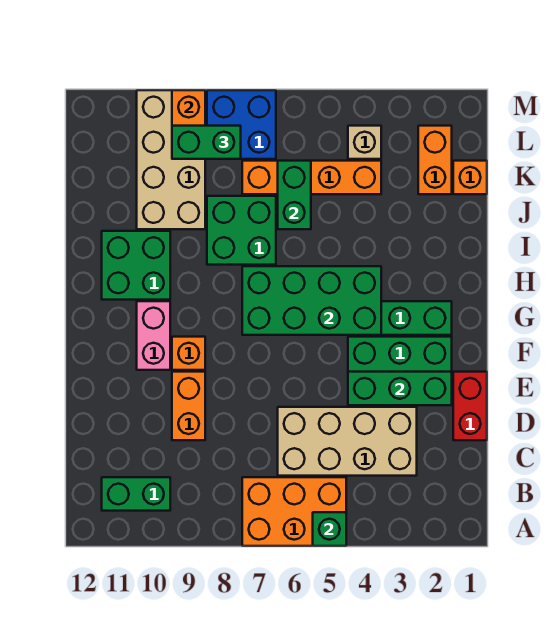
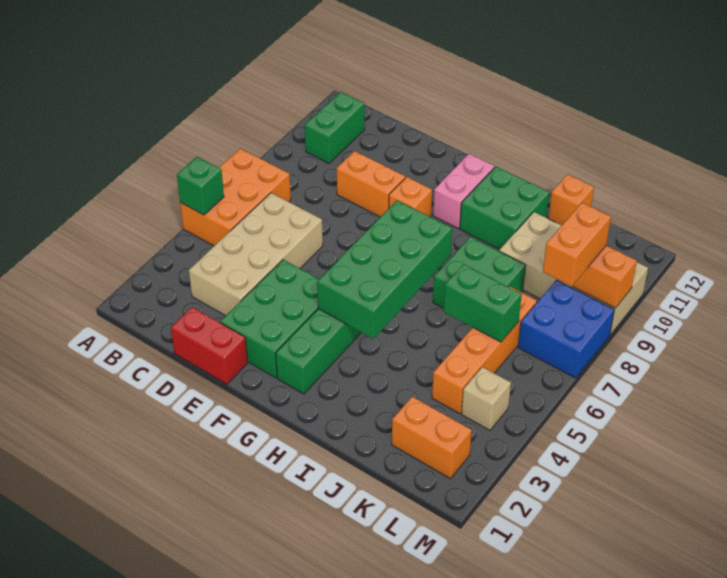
green brick E2:E4 level 2 -> none
pink brick F10:G10 level 1 -> pink brick G10:G11 level 1
orange brick K1 level 1 -> orange brick J12 level 1
green brick L8:L9 level 3 -> orange brick L8:L9 level 3

